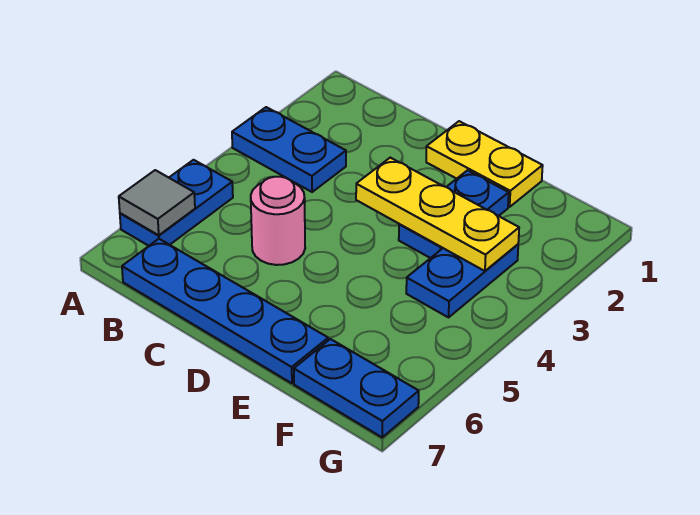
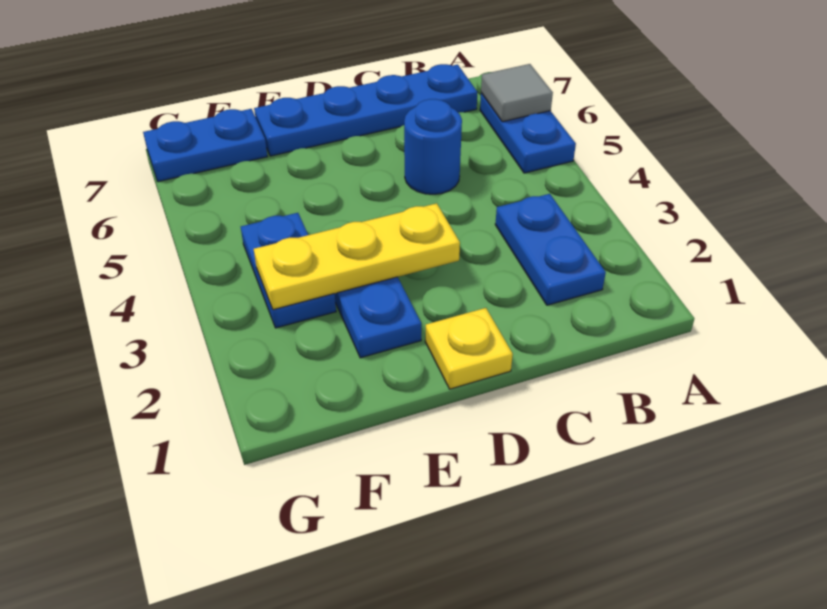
blue plate A3:B3 level 1 -> blue plate B2:B3 level 1
pink round brick C5 level 1 -> blue round brick C5 level 1
yellow plate D1:E1 level 1 -> yellow plate D1 level 1

